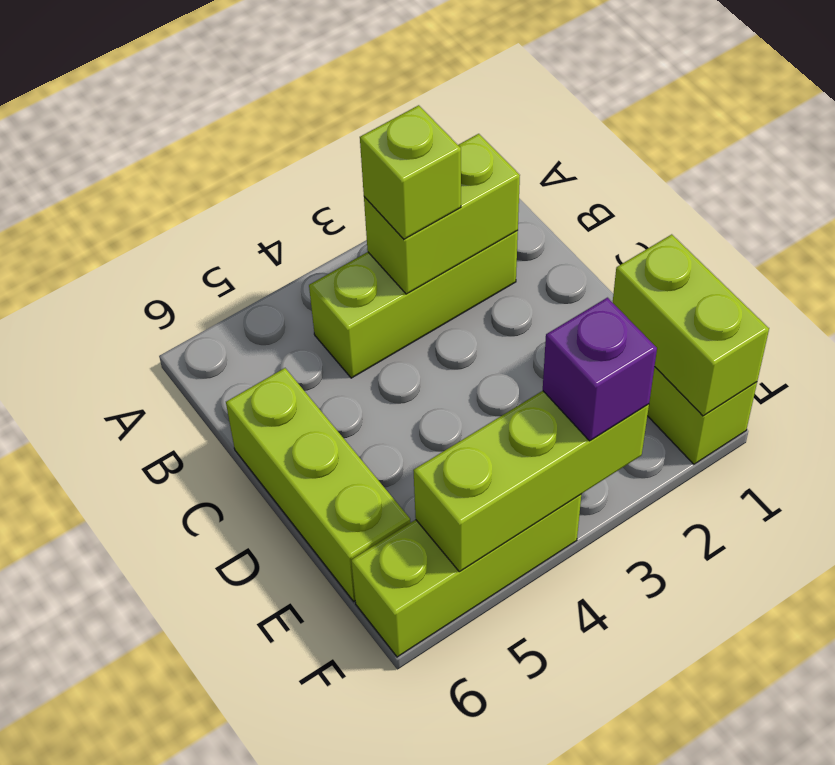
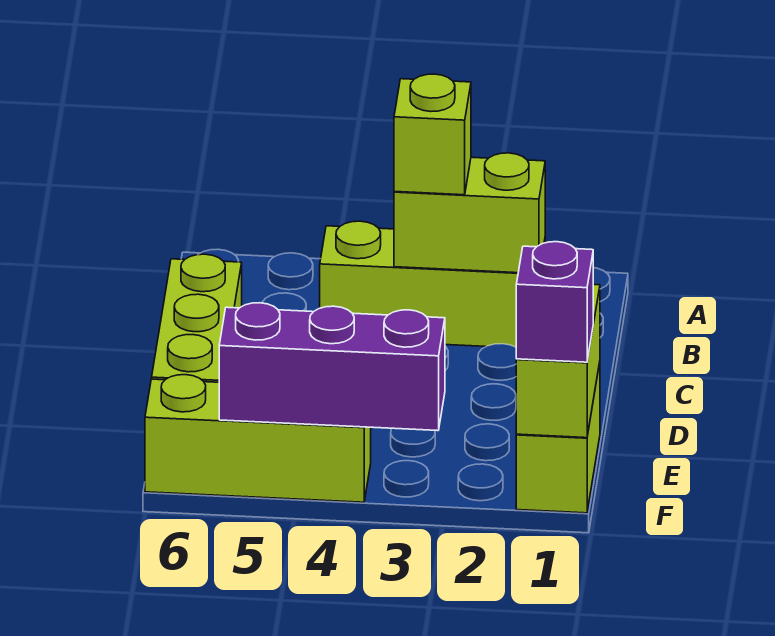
lime brick F3:F5 level 2 -> purple brick F3:F5 level 2
purple brick F3 level 3 -> purple brick F1 level 3

